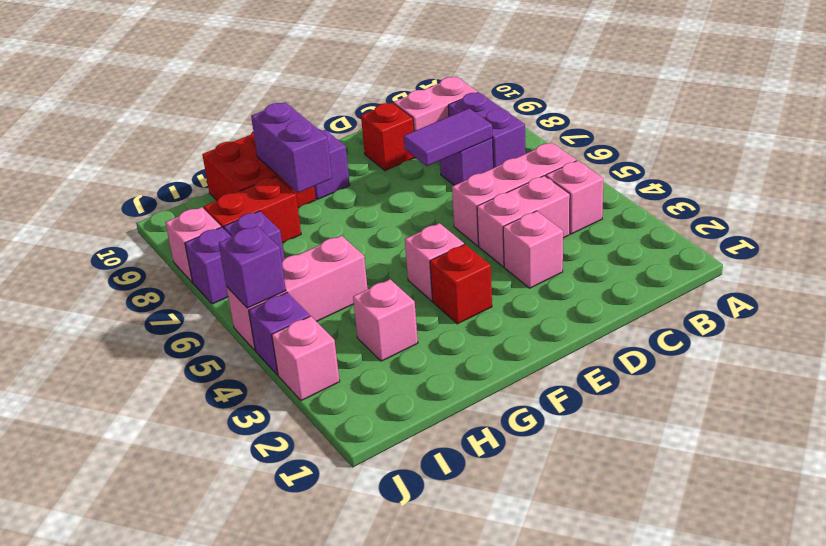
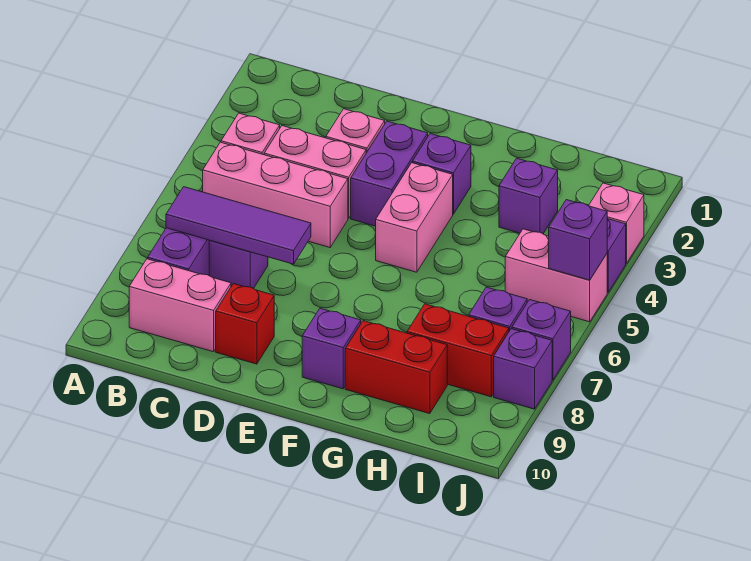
purple tile C7:D7 level 2 -> purple tile B7:D7 level 2
red brick F3 level 1 -> purple brick F3 level 1
pink brick F4 level 1 -> pink brick F4:F5 level 1
purple brick G8:G9 level 2 -> purple brick E3:E4 level 1
red brick G9:H10 level 1 -> red brick G9:H9 level 1
pink brick H3 level 1 -> purple brick H3 level 1
pink brick H5:J5 level 1 -> pink brick I5:J5 level 1
pink brick J8 level 1 -> purple brick J8 level 1

